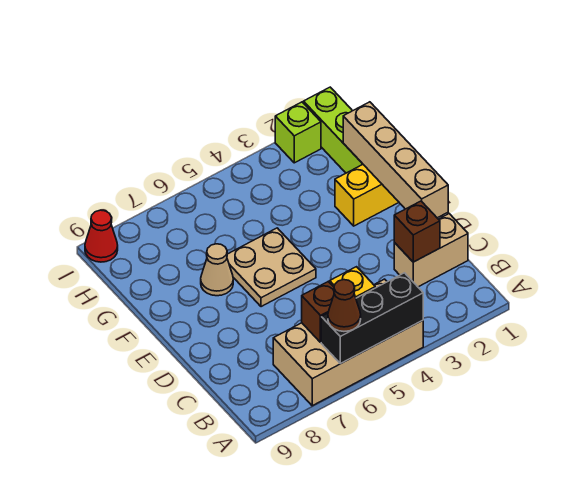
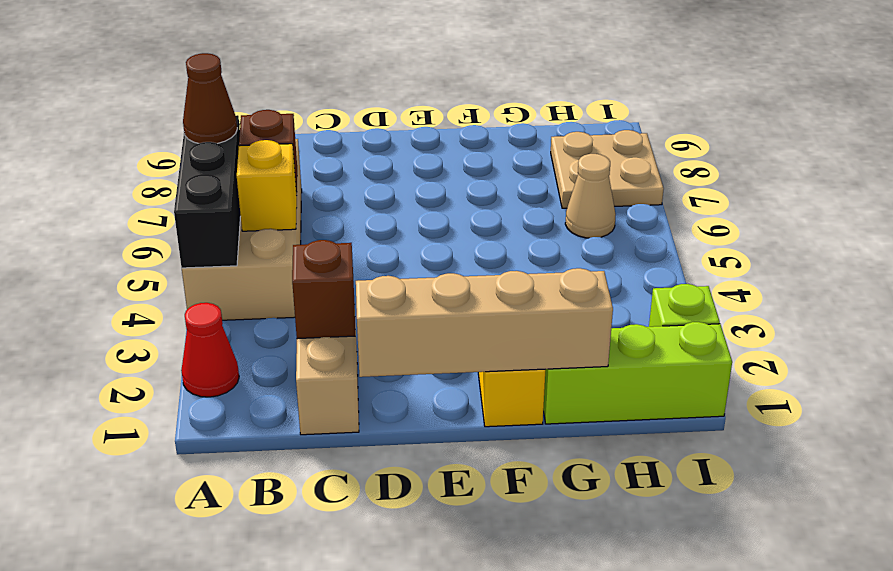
tan plate E5:F6 level 1 -> tan plate H7:I8 level 1
tan cone F7 level 1 -> tan cone H6 level 1
red cone I9 level 1 -> red cone A2 level 1

